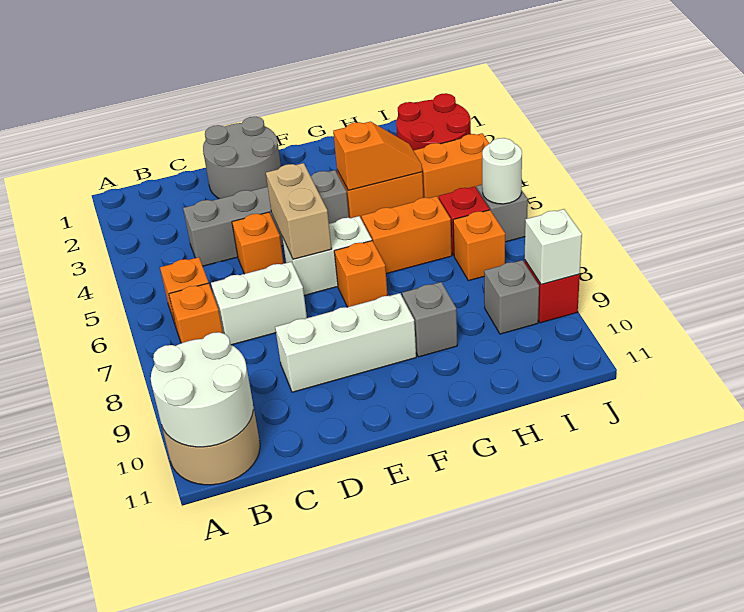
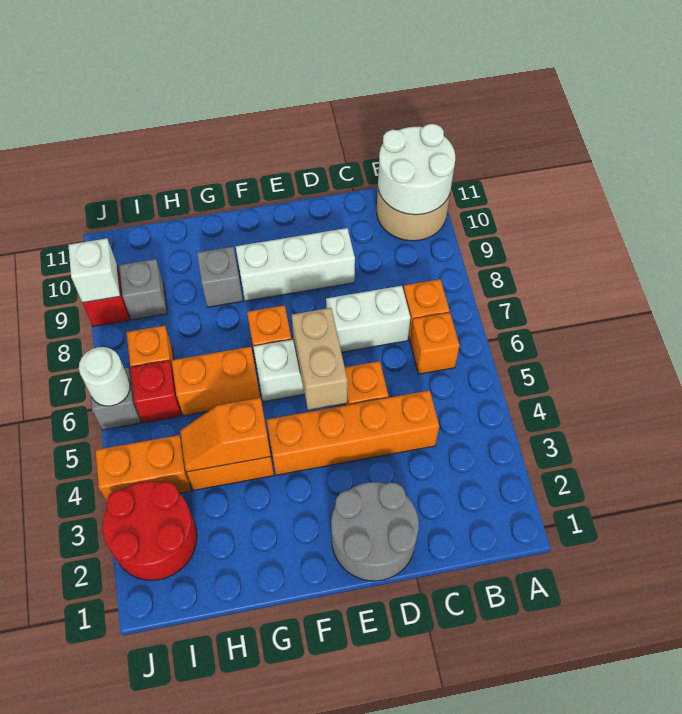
grey brick C4:F4 level 1 -> orange brick C4:F4 level 1

